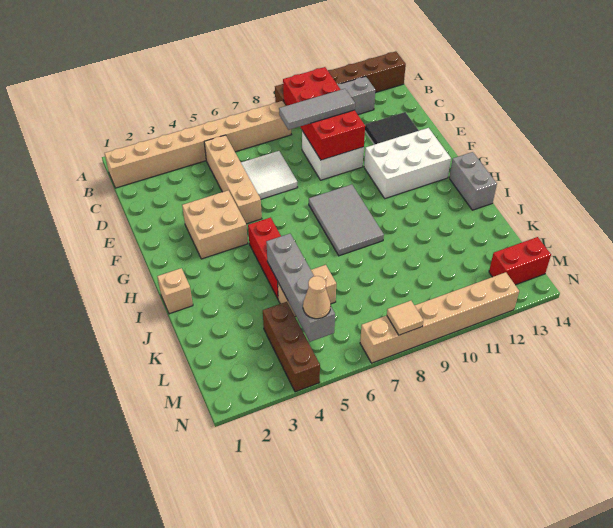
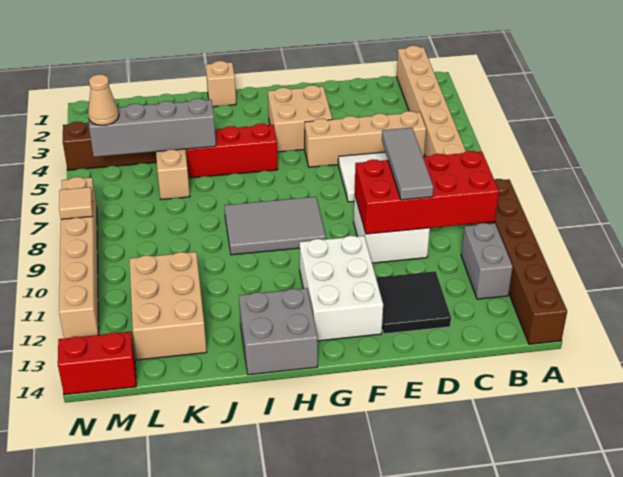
grey brick H14:I14 level 1 -> grey brick H13:I14 level 1
none -> tan brick K11:L13 level 1
red brick M13:M14 level 1 -> red brick M14:N14 level 1

